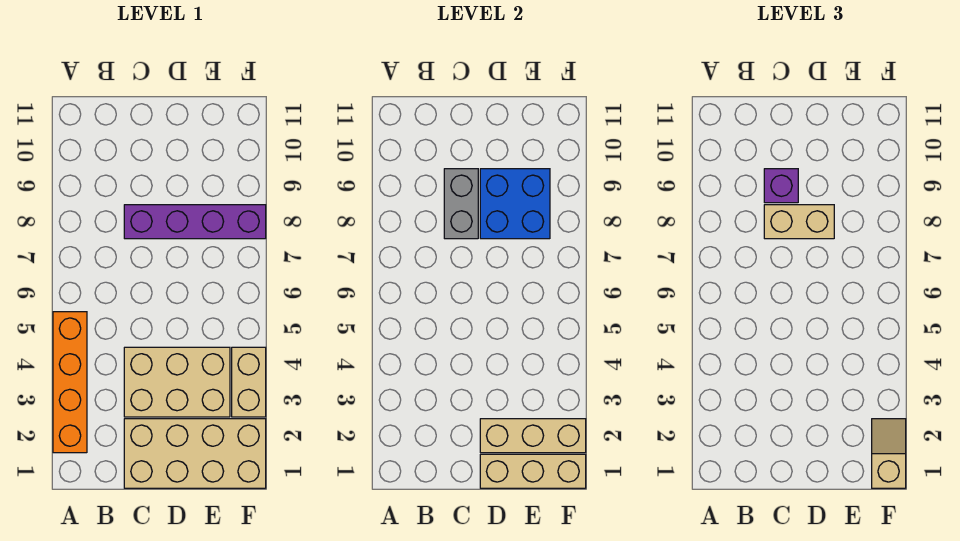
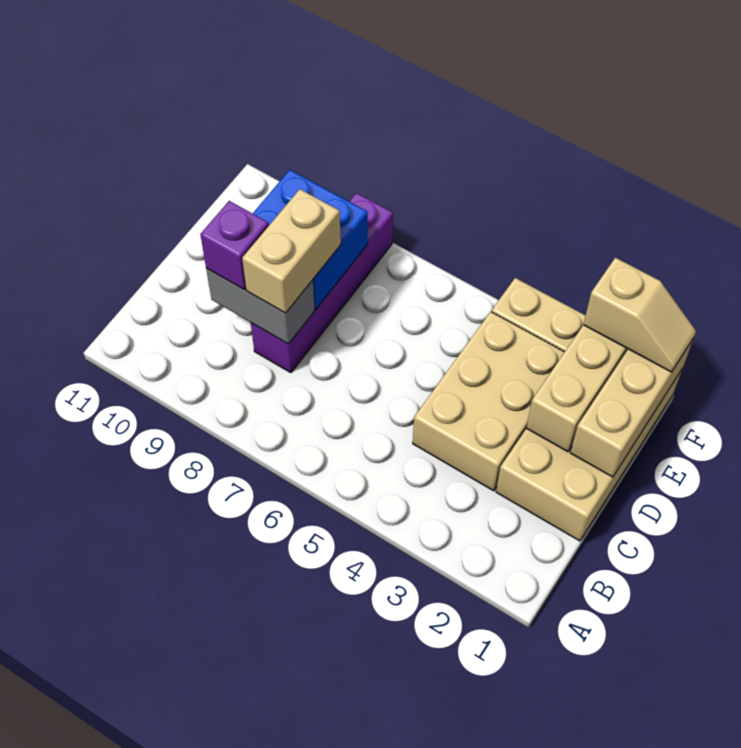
orange brick A2:A5 level 1 -> none
tan slope F1:F2 level 3 top 1 -> tan slope F1:F2 level 3 top 2

